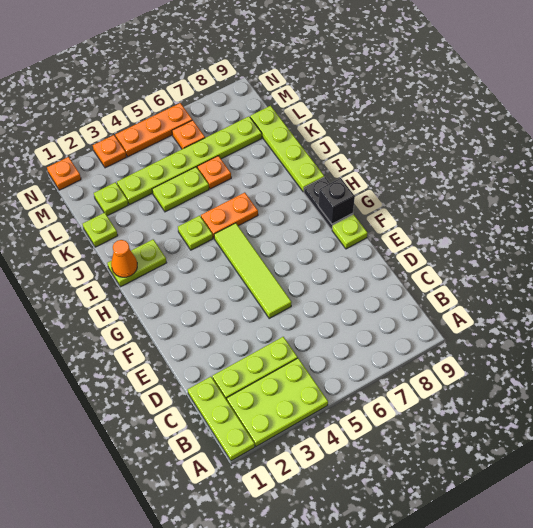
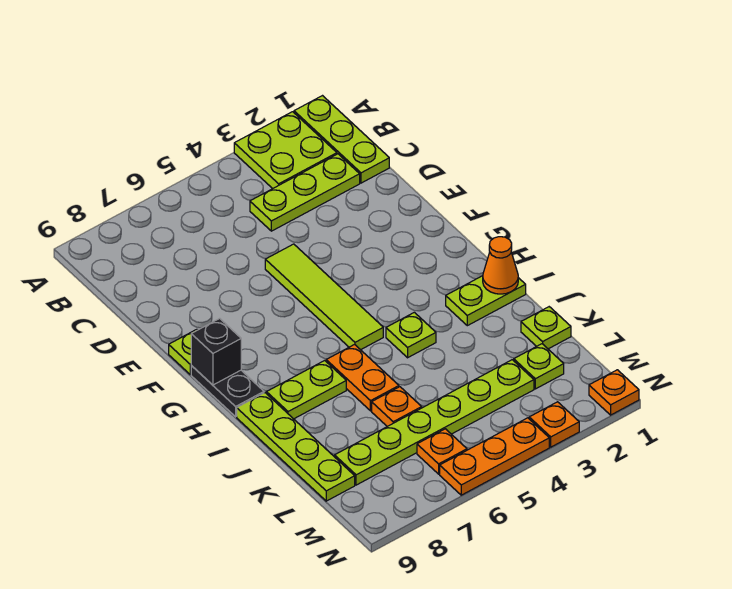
lime plate A2:B4 level 1 -> lime plate A2:B3 level 1
orange plate I5:I6 level 1 -> orange plate I6:J6 level 1
lime plate K4:K5 level 1 -> lime plate I7:I8 level 1

